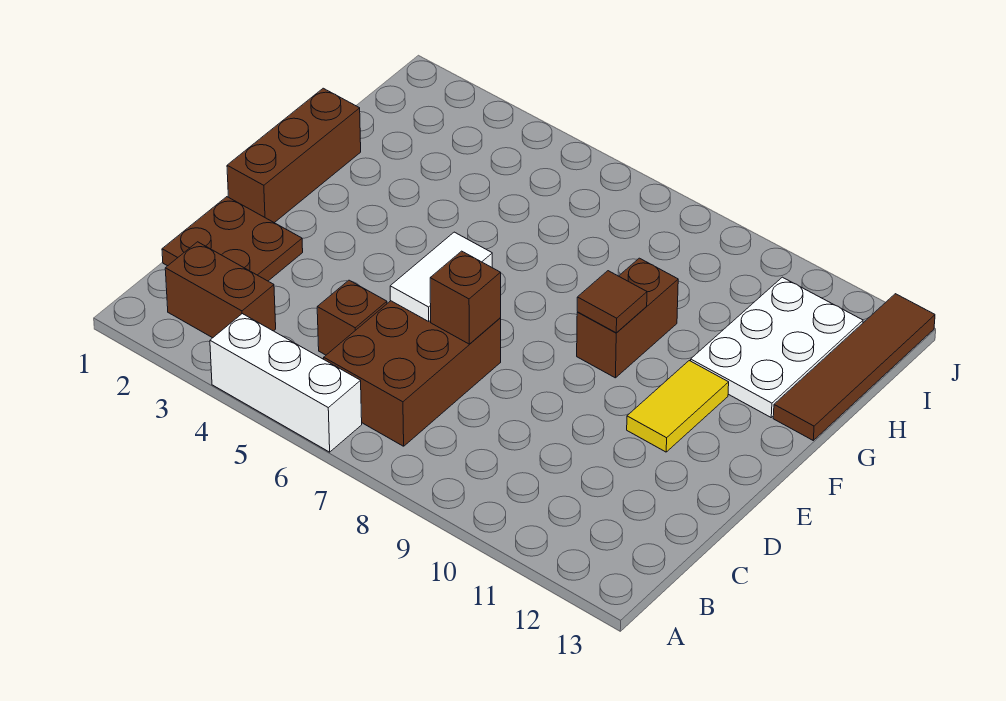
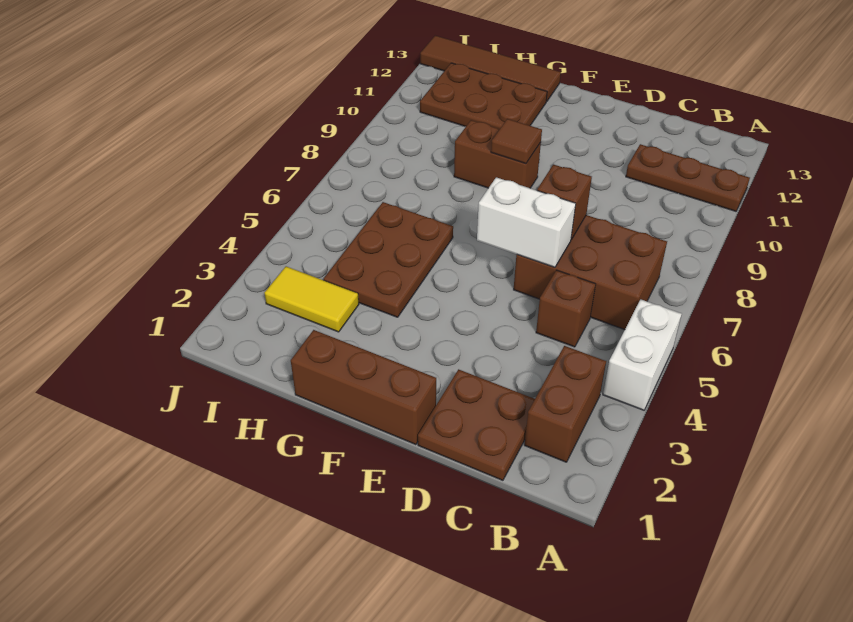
white brick A4:A6 level 1 -> white brick A4:A5 level 1
none -> brown plate A11:C11 level 1
white tile D6:E6 level 2 -> white brick D6:E6 level 2
yellow tile E11:F11 level 1 -> yellow tile H3:I3 level 1
none -> brown plate G4:H6 level 1
white plate G11:I12 level 1 -> brown plate G11:I12 level 1

